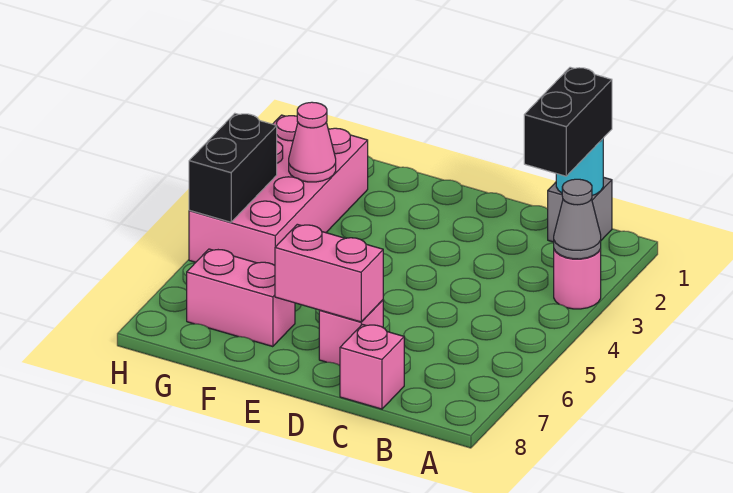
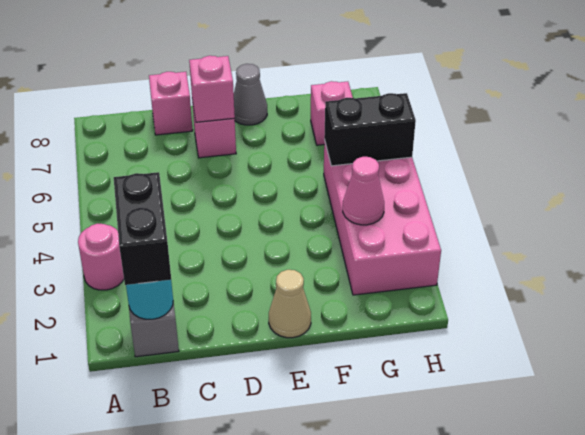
grey cone A3 level 2 -> grey cone E8 level 1
pink brick D7:E7 level 2 -> pink brick D7 level 2
none -> tan cone E1 level 1
pink brick F7:G7 level 1 -> pink brick G7 level 1
black brick H4:H5 level 2 -> black brick G5:H5 level 2

